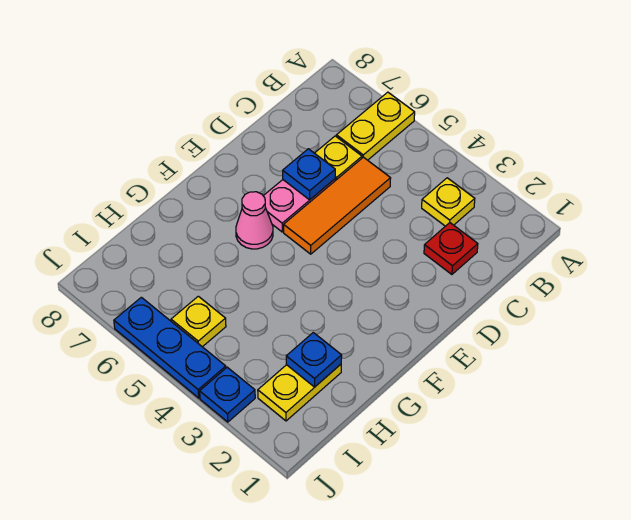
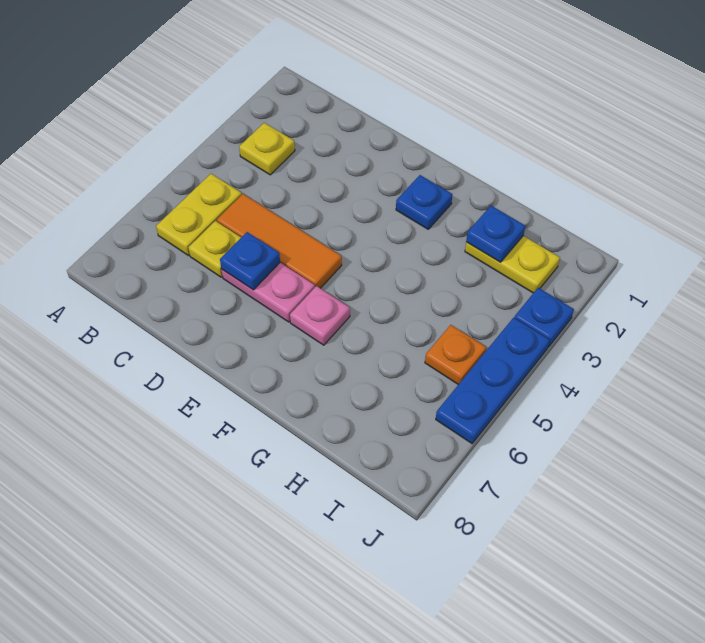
yellow plate A6:B6 level 1 -> yellow plate B5:B6 level 1
red plate C2 level 1 -> none
none -> blue plate F2 level 1
pink cone F6 level 1 -> pink plate F6 level 1
yellow plate I5 level 1 -> orange plate I5 level 1

